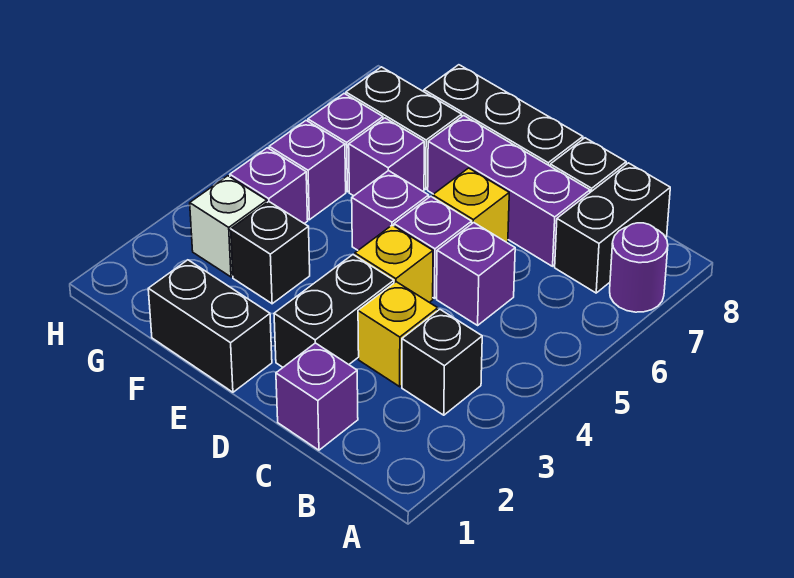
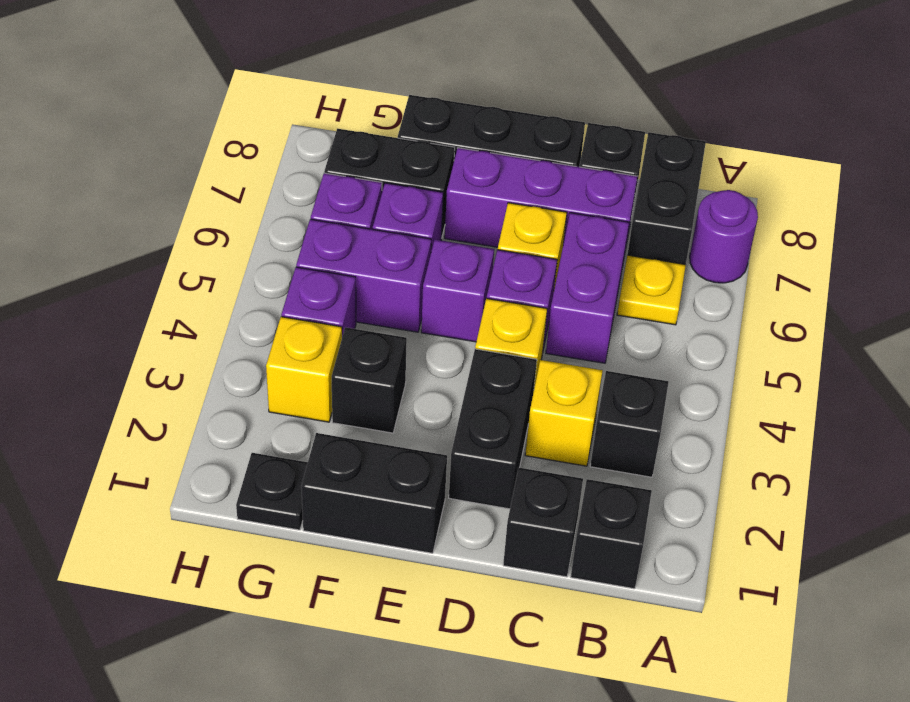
none -> black brick B1 level 1
none -> yellow plate B6 level 1
purple brick C1 level 1 -> black brick C1 level 1
purple brick C5 level 1 -> purple brick C5:C6 level 1
none -> black plate G1 level 1
white brick G3 level 1 -> yellow brick G3 level 1
purple brick G5 level 1 -> purple brick F5:G5 level 1

